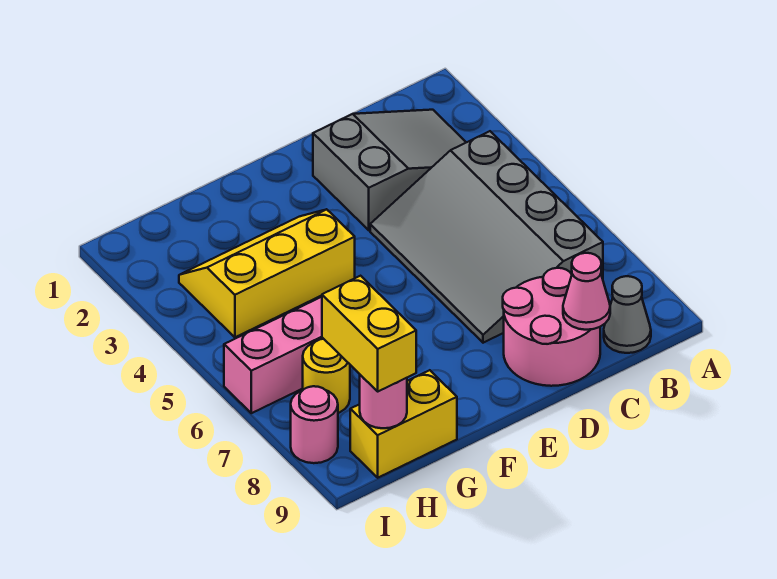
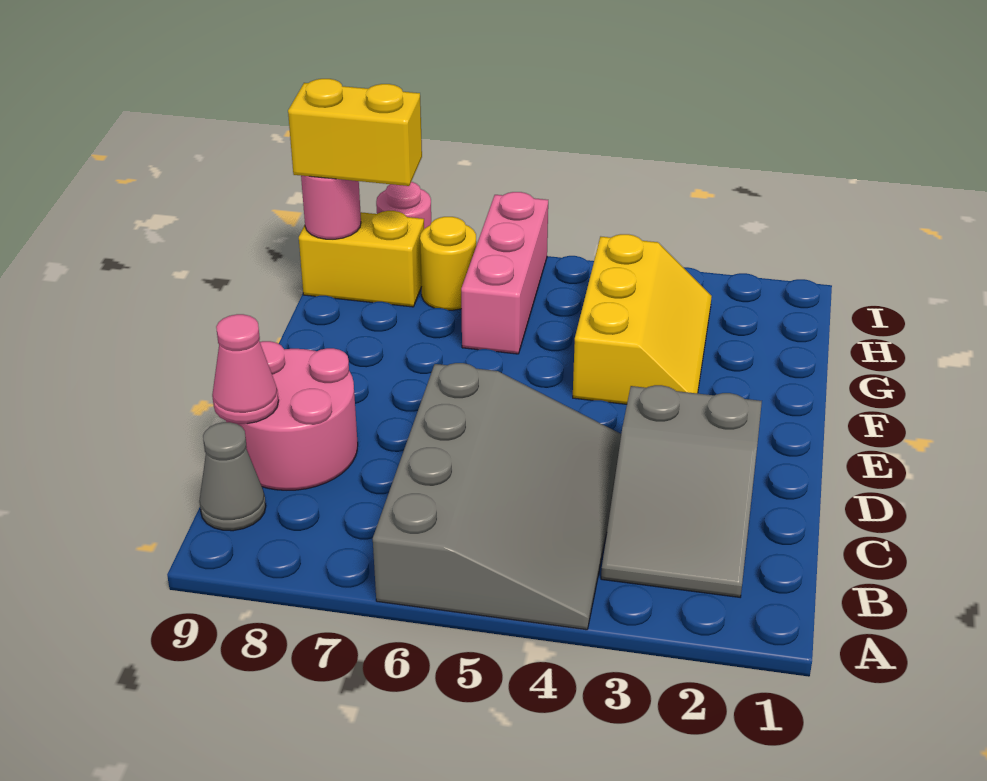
grey slope B4:D7 level 1 top B -> grey slope A4:D6 level 1 top 6
yellow brick G9:H9 level 1 -> yellow brick H8:H9 level 1

